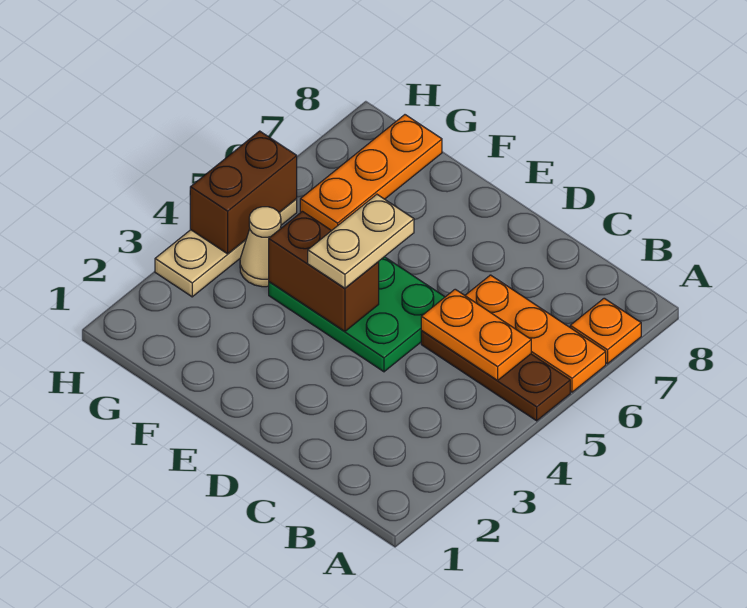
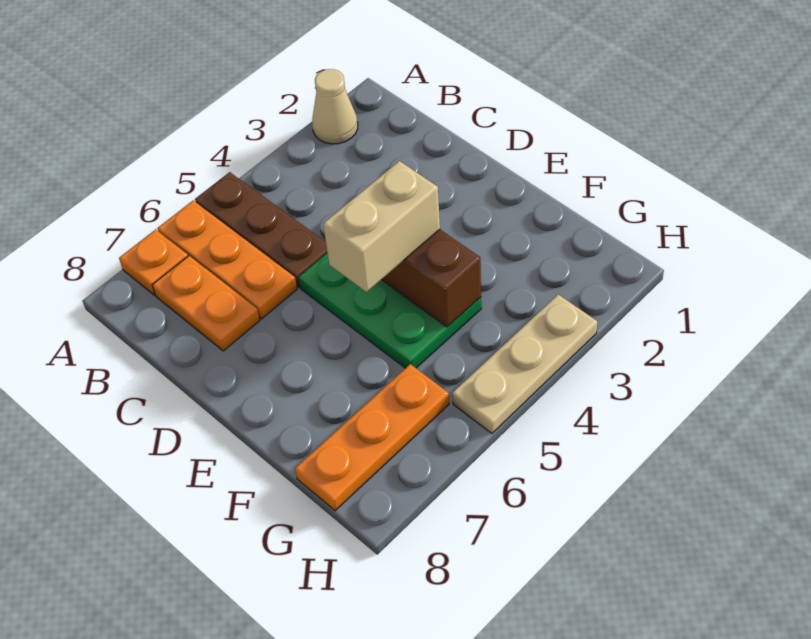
orange plate B5:C5 level 2 -> orange plate B7:C7 level 1
tan plate E4:E5 level 3 -> tan brick E4:E5 level 3
tan cone G4 level 1 -> tan cone A2 level 1
brown brick H4:H5 level 2 -> none

